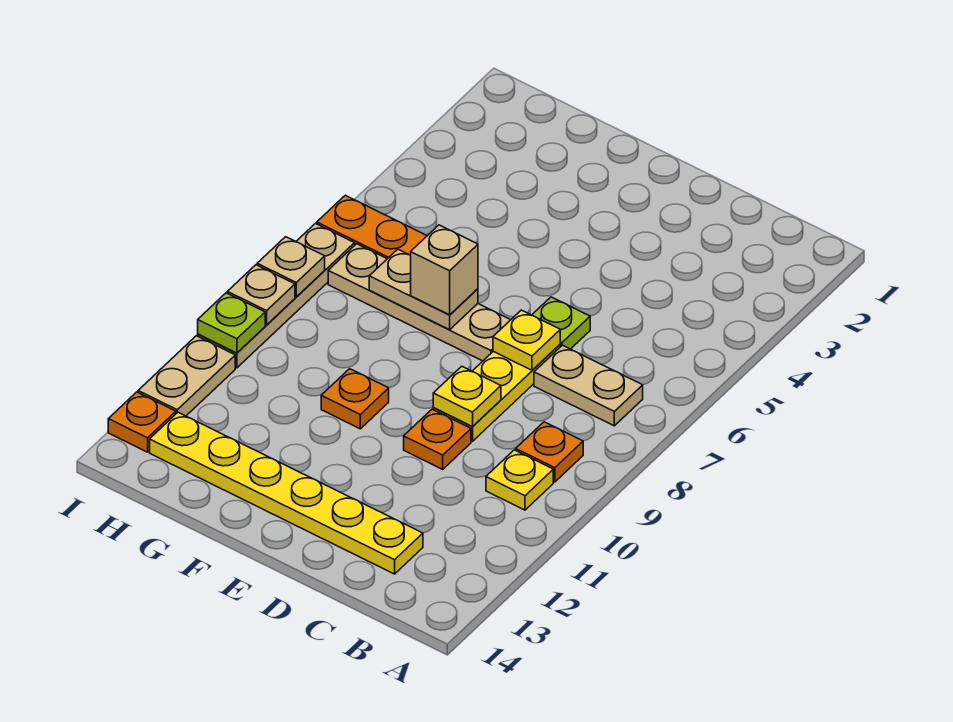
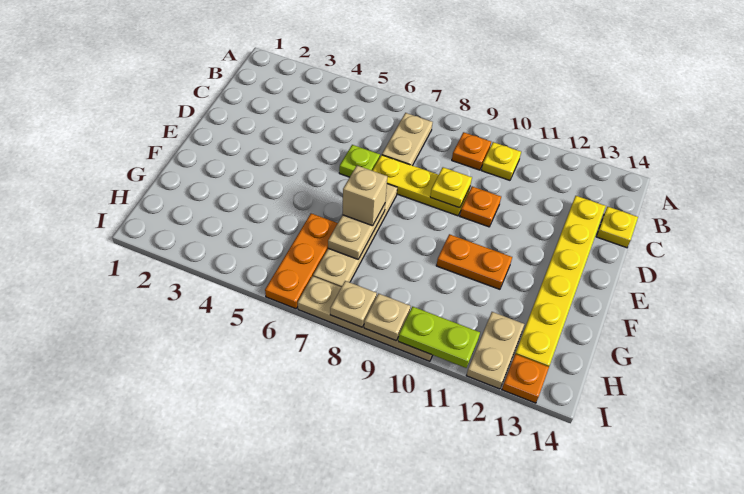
yellow plate D7 level 2 -> yellow plate C14 level 1
orange plate F10 level 1 -> orange plate F10:F11 level 1
lime plate I10 level 2 -> lime plate I10:I11 level 2
tan plate I11:I12 level 1 -> tan plate H12:I12 level 1

